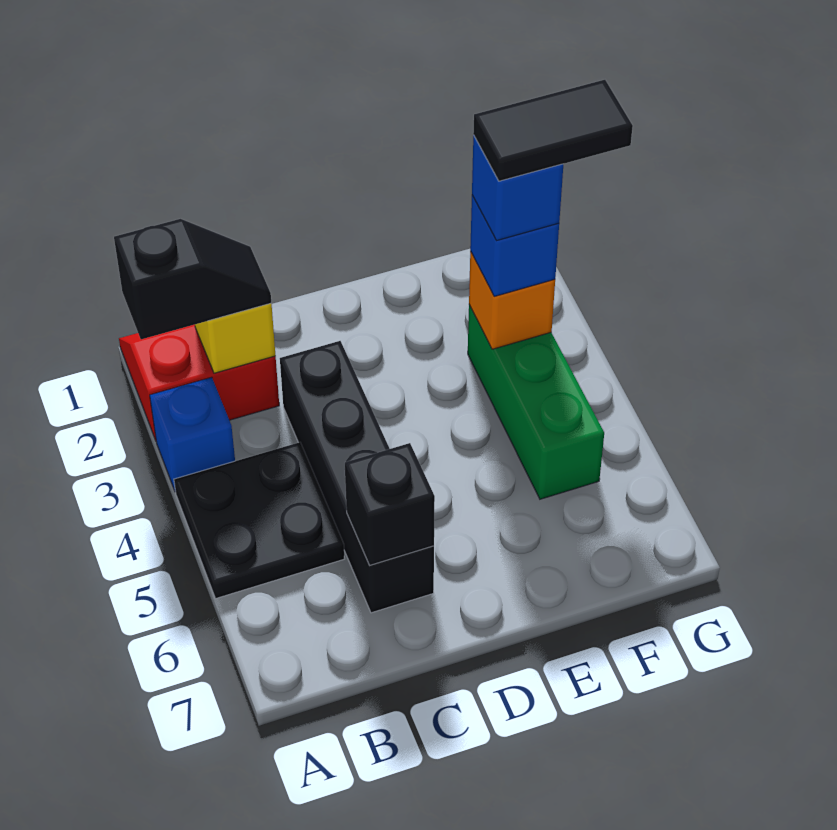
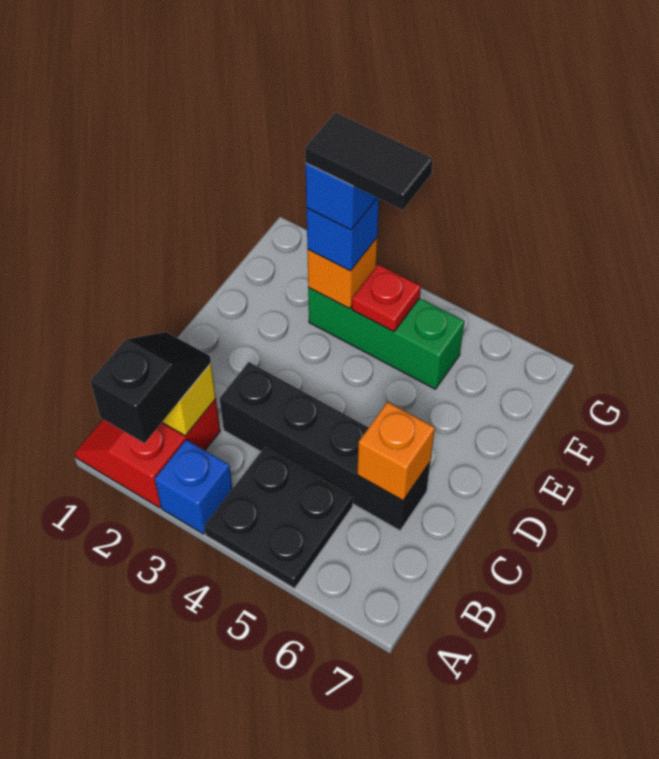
black brick C6 level 2 -> orange brick C6 level 2
black tile F3:G3 level 5 -> black tile F3:F4 level 5
none -> red plate F4 level 2

